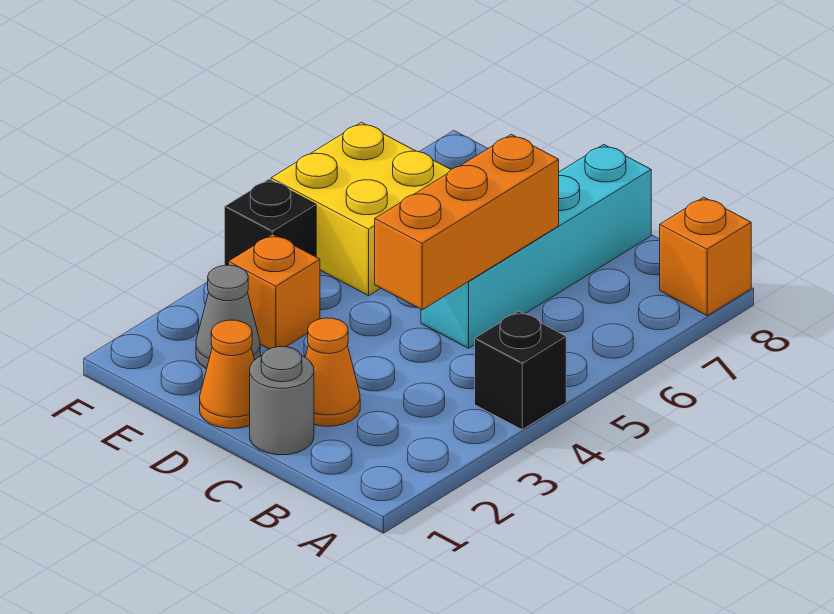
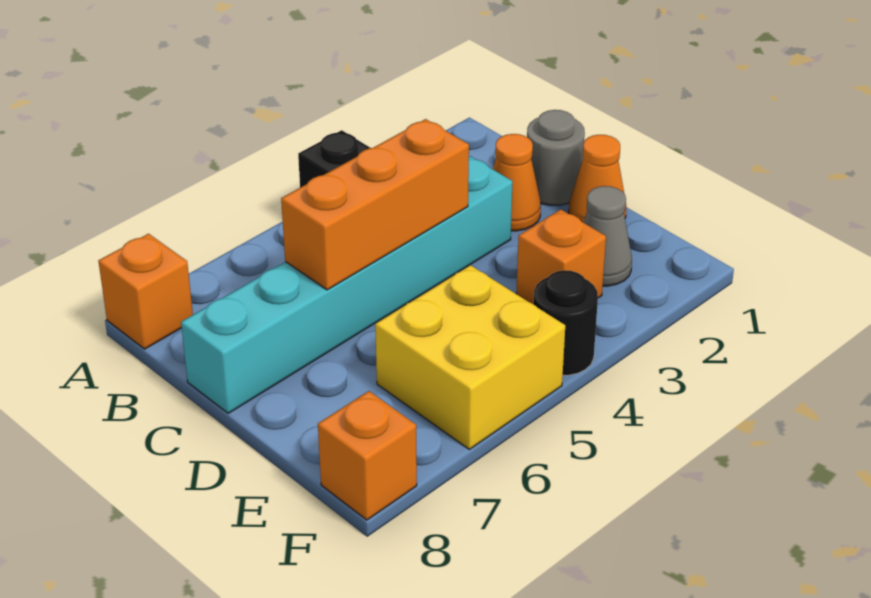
cyan brick C5:C8 level 1 -> cyan brick C3:C8 level 1
black brick F4 level 1 -> black round brick F4 level 1
none -> orange brick F8 level 1

